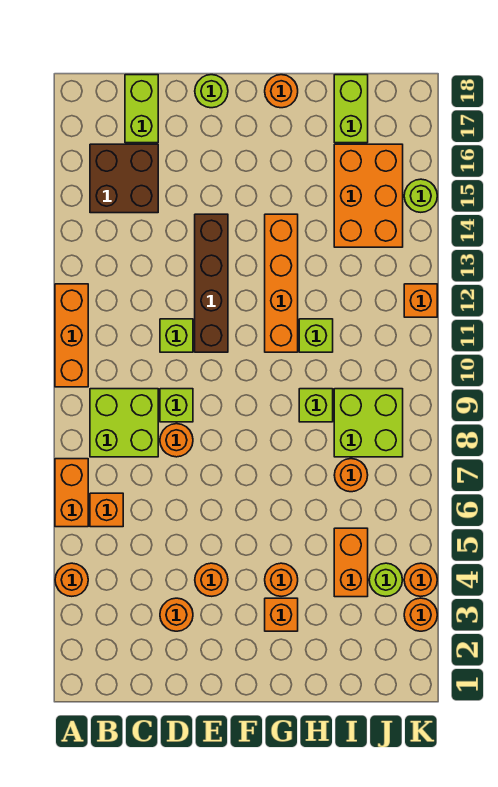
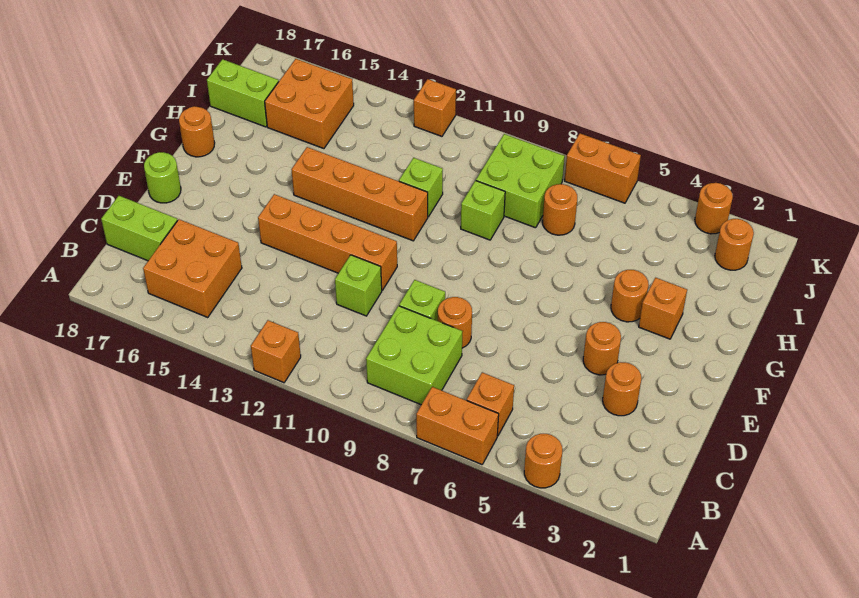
orange brick A10:A12 level 1 -> orange brick A12 level 1
brown brick B15:C16 level 1 -> orange brick B15:C16 level 1
brown brick E11:E14 level 1 -> orange brick E11:E14 level 1
orange brick I4:I5 level 1 -> orange brick K6:K7 level 1
orange brick I14:J16 level 1 -> orange brick I15:J16 level 1
lime round brick J4 level 1 -> none
orange round brick K4 level 1 -> orange round brick J2 level 1
lime round brick K15 level 1 -> none

